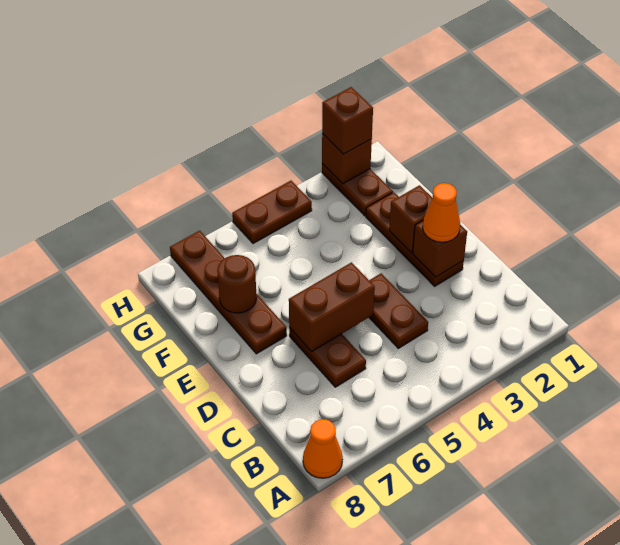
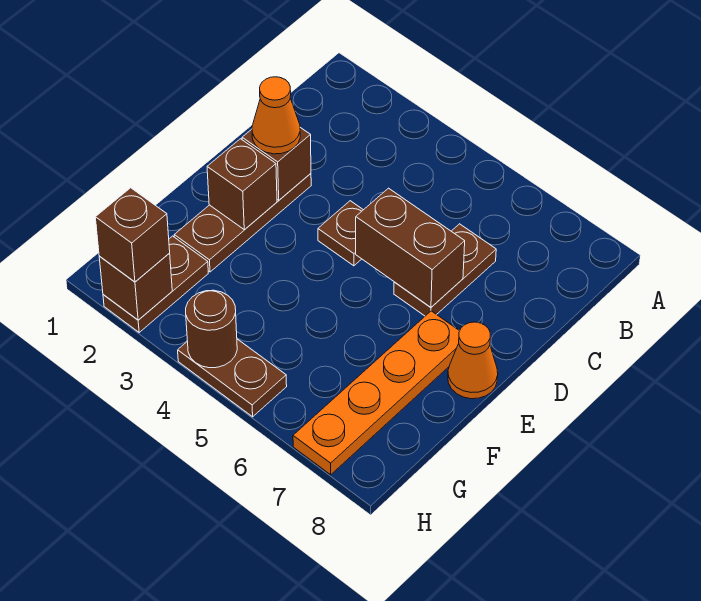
orange cone A8 level 1 -> orange cone E8 level 1
brown plate C4:D4 level 1 -> brown plate D4 level 1
brown plate E7:H7 level 1 -> orange plate E7:H7 level 1
brown round brick F7 level 2 -> brown round brick H4 level 2

